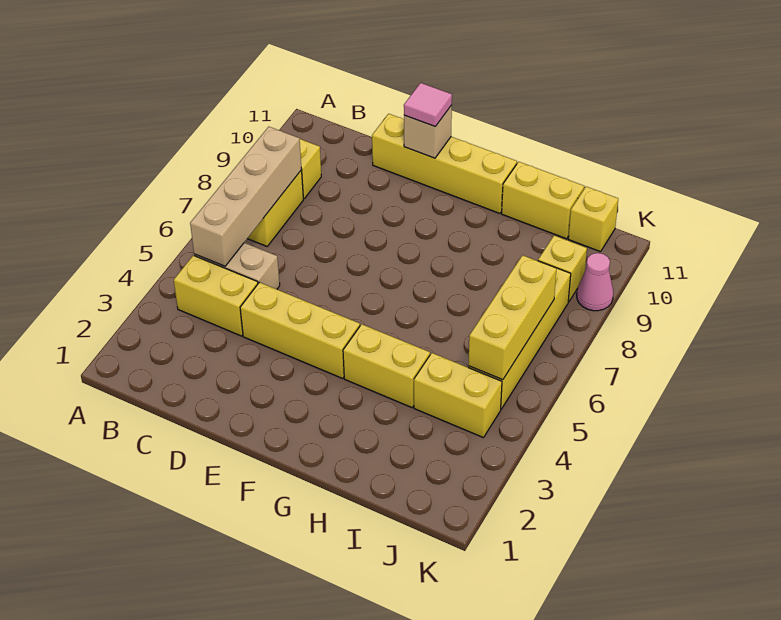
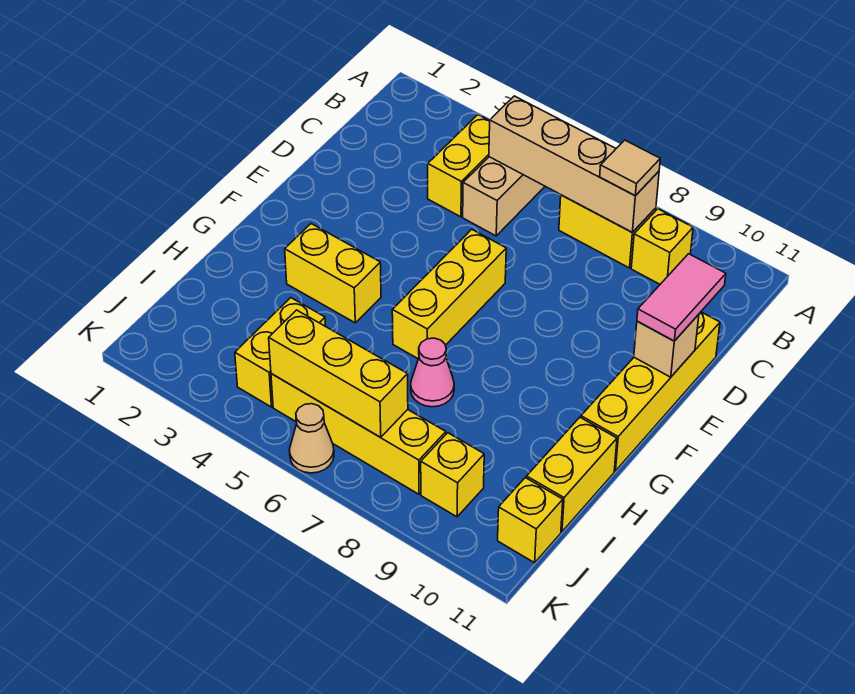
none -> tan tile B8 level 3
yellow brick D4:F4 level 1 -> yellow brick E6:G6 level 1
pink tile E11 level 3 -> pink tile D11:E11 level 3
yellow brick G4:H4 level 1 -> yellow brick G3:G4 level 1
none -> tan cone K6 level 1
pink cone K9 level 1 -> pink cone H7 level 1

